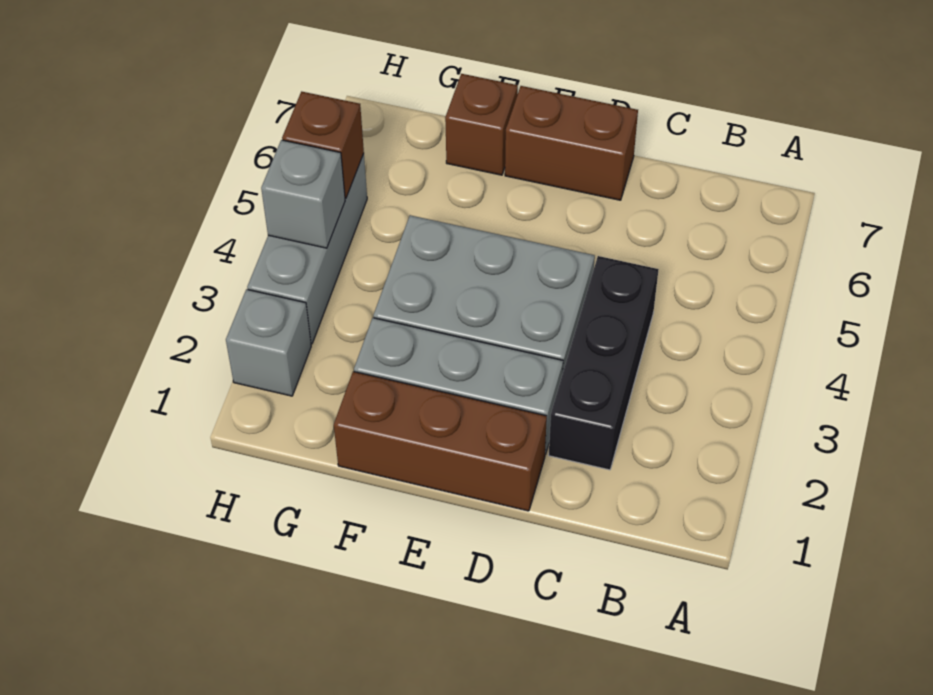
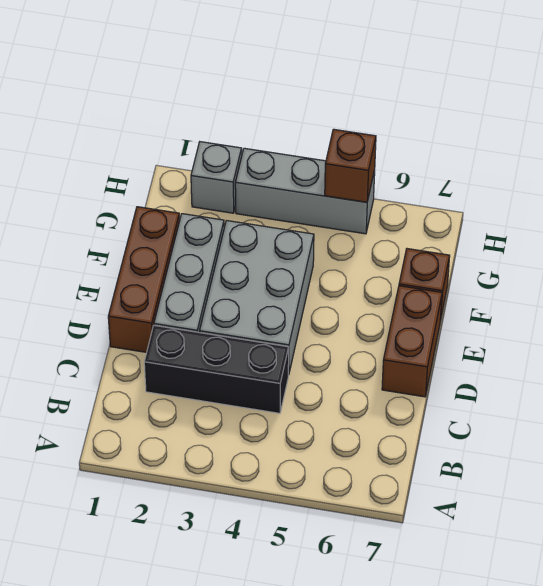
grey brick H4 level 2 -> none

